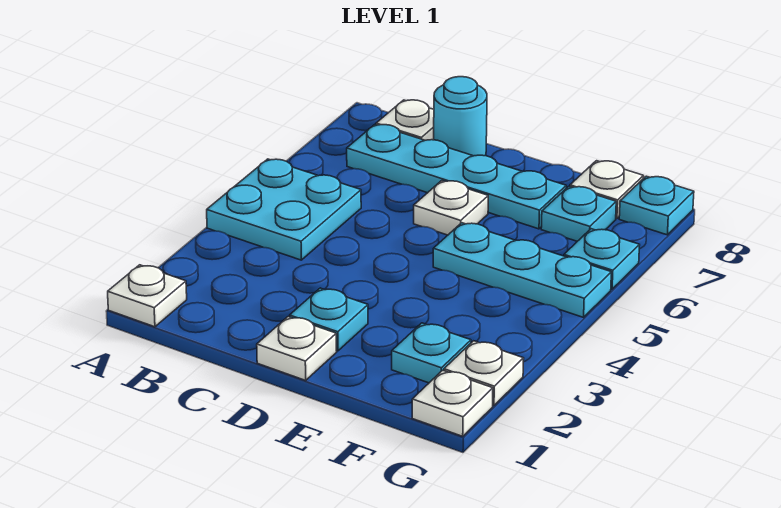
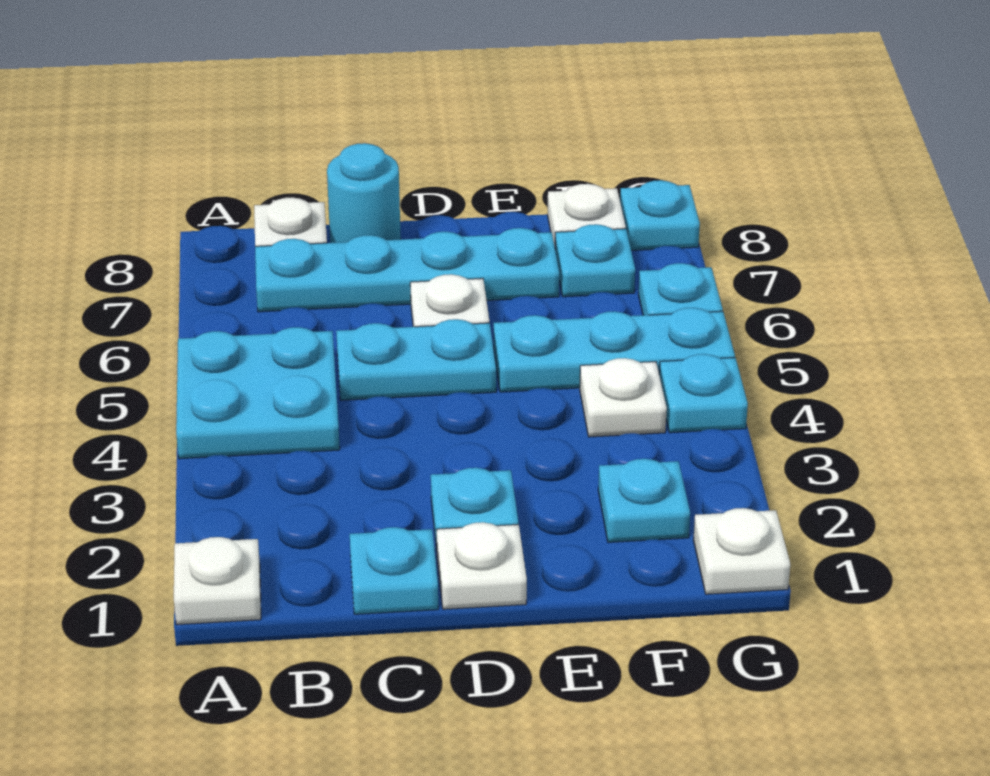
none -> cyan plate C1 level 1
none -> cyan plate C5:D5 level 1
white plate G2 level 1 -> white plate F4 level 1
none -> cyan plate G4 level 1

